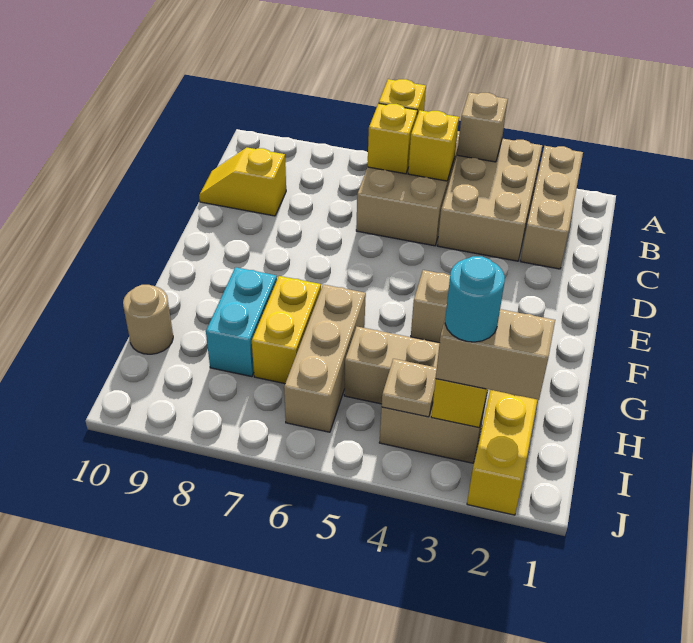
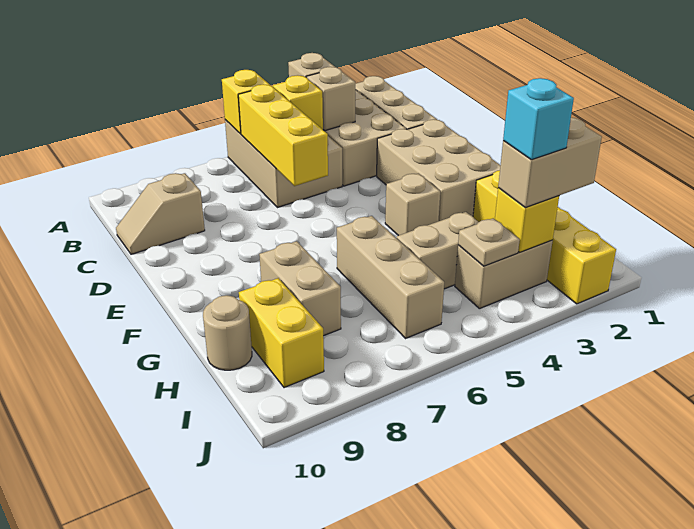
none -> tan brick B4 level 2
yellow brick B6 level 2 -> yellow brick B6:D6 level 2
yellow slope C9:C10 level 1 top 9 -> tan slope C9:C10 level 1 top 9
none -> tan brick D2:F3 level 1
yellow brick G7:H7 level 1 -> yellow brick H9:I9 level 1
cyan brick G8:H8 level 1 -> tan brick G8:H8 level 1
cyan round brick I3 level 4 -> cyan brick I3 level 4

